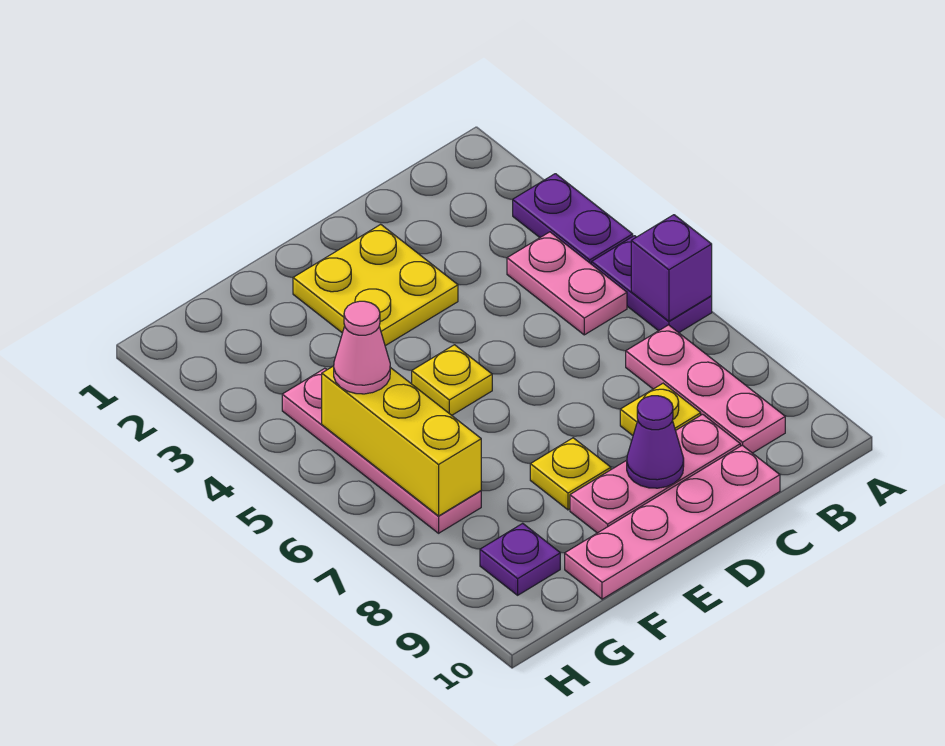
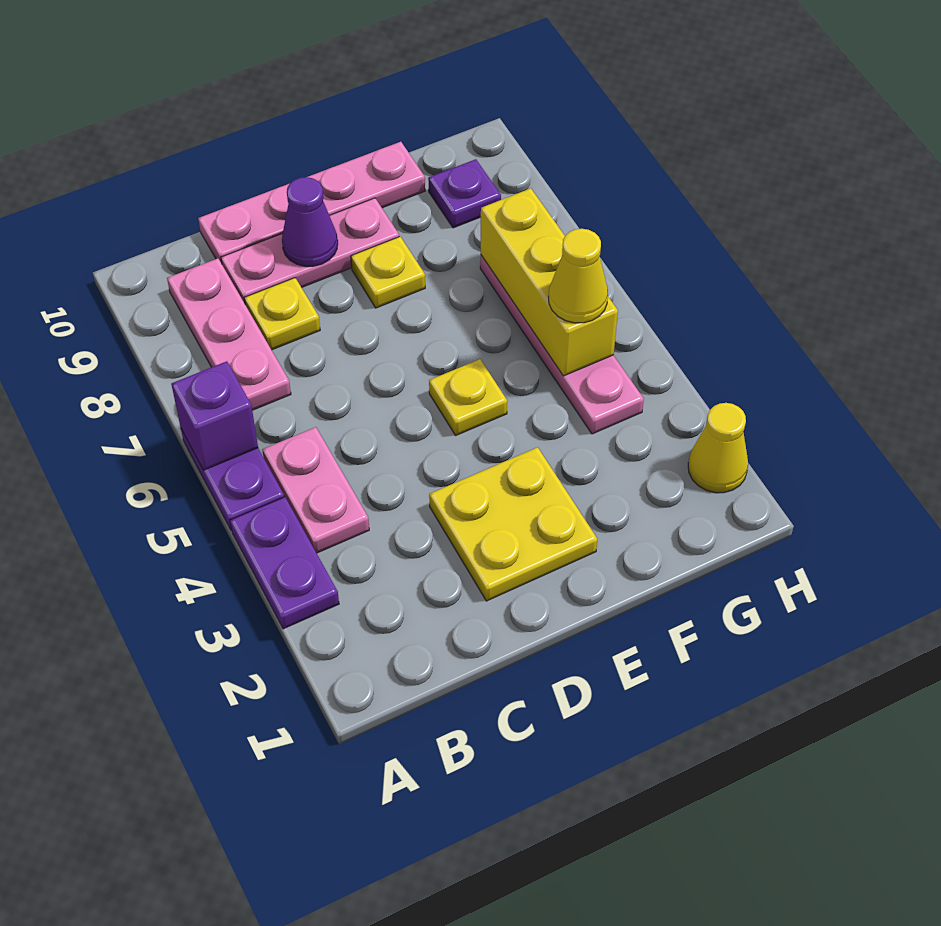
pink cone G5 level 3 -> yellow cone G5 level 3
none -> yellow cone H2 level 1

